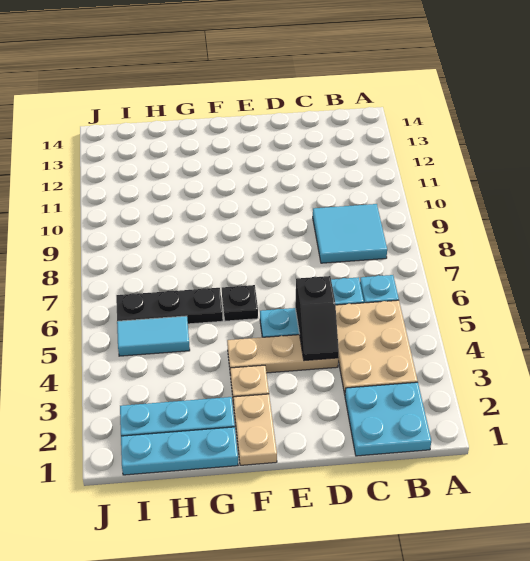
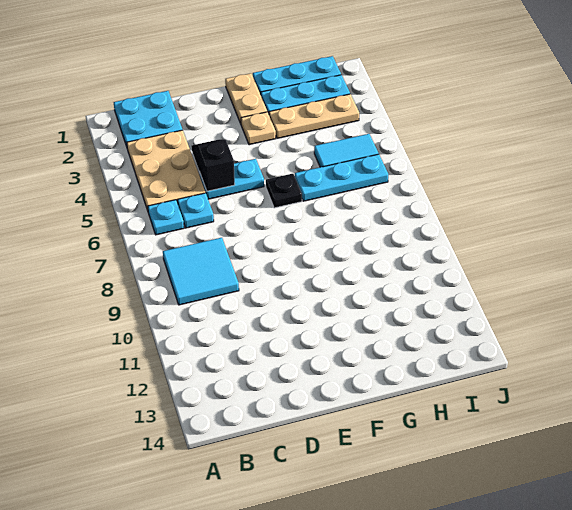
tan plate D4:F4 level 1 -> tan plate G3:I3 level 1
black plate G6:I6 level 1 -> cyan plate G6:I6 level 1

